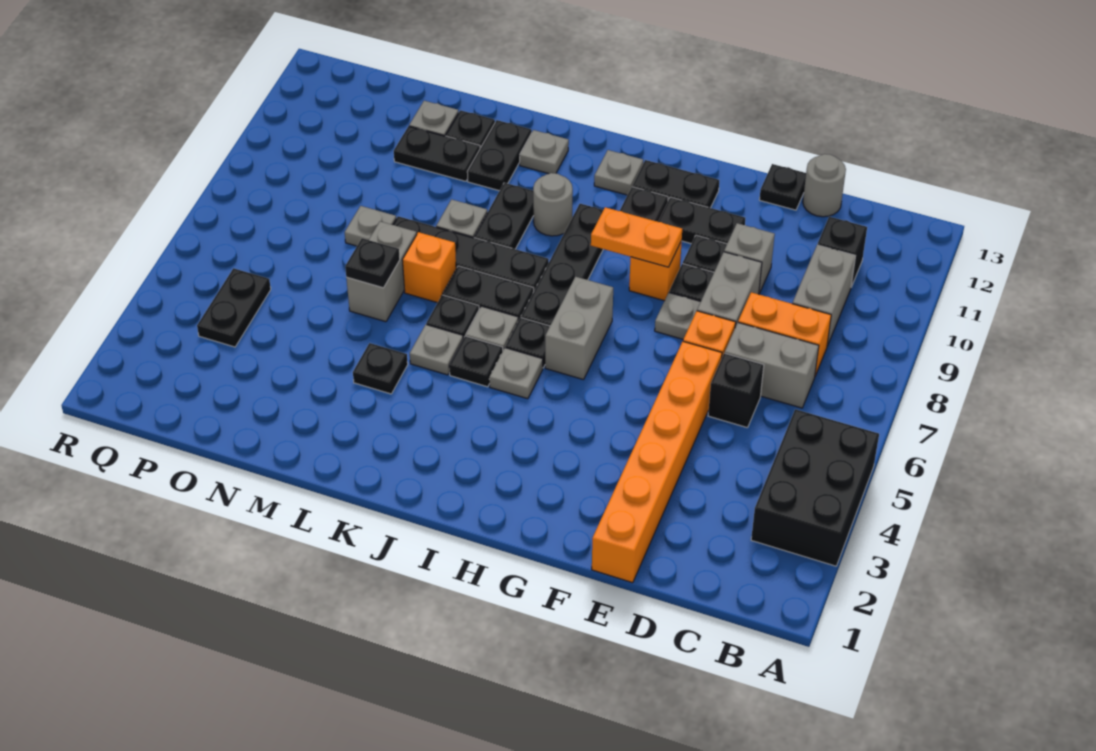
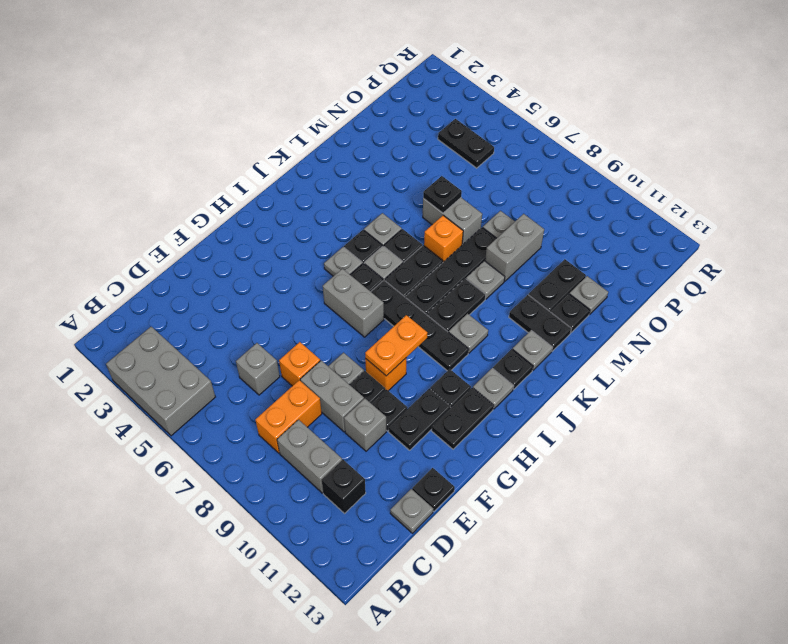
black brick A3:B5 level 1 -> grey brick A3:B5 level 1
grey brick C7:D7 level 1 -> grey brick M9:N9 level 1
black brick D6 level 1 -> grey brick D6 level 1
grey round brick D13 level 1 -> grey plate D13 level 1
orange brick E1:E6 level 1 -> none
grey round brick J10 level 1 -> grey plate J10 level 1
black plate K9:K10 level 1 -> black plate J9:K9 level 1
black plate L4 level 1 -> black plate J12 level 1

